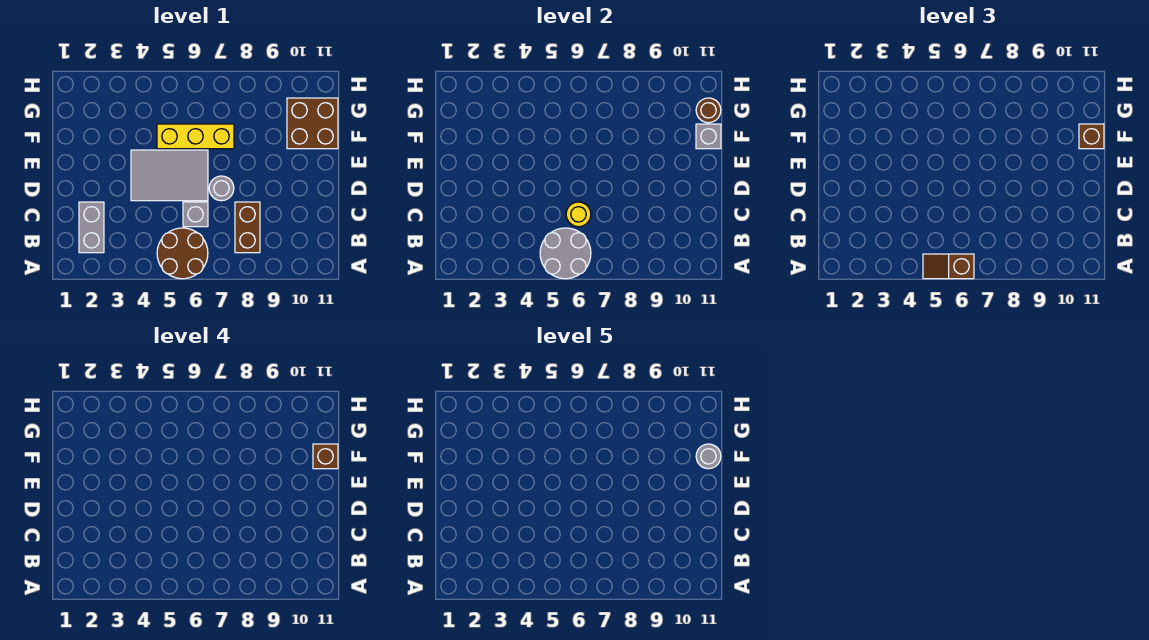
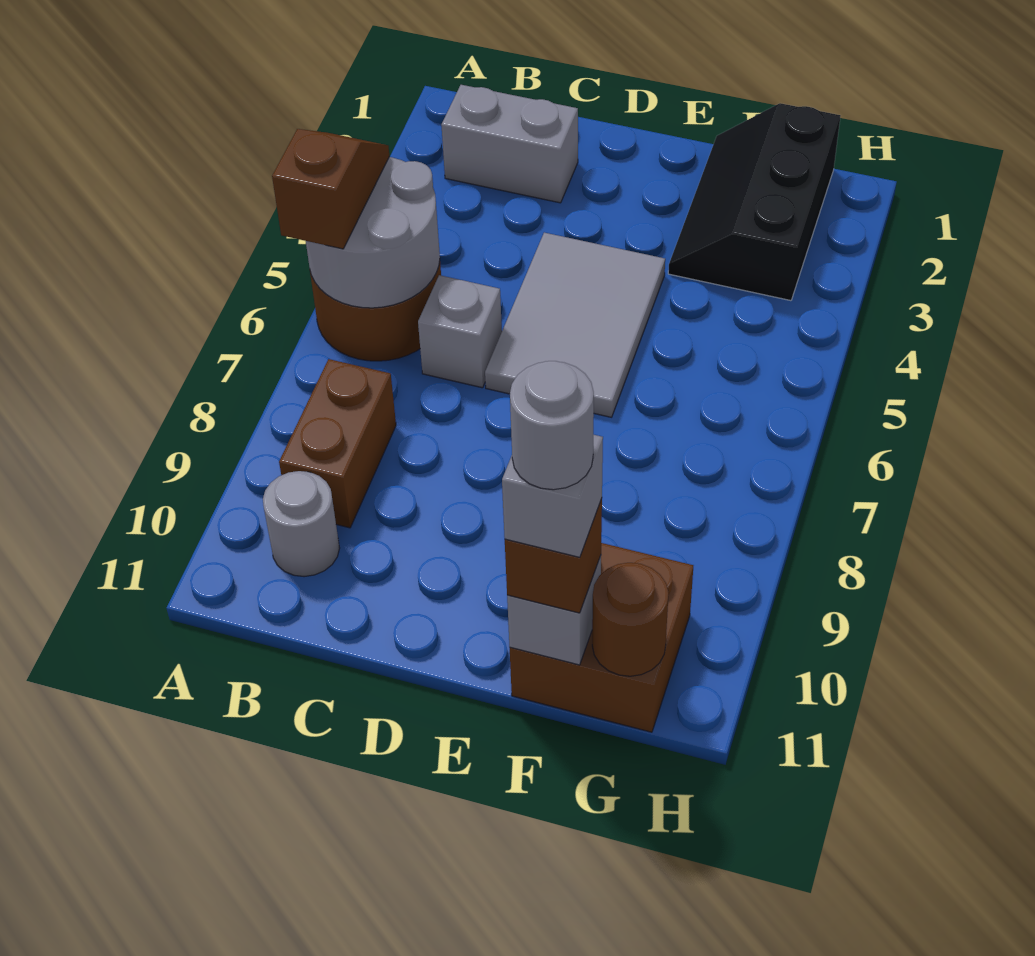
brown brick B8:C8 level 1 -> brown brick B8:B9 level 1
yellow round brick C6 level 2 -> none
grey round brick D7 level 1 -> grey round brick B10 level 1
none -> black slope F1:G3 level 1 top G
yellow brick F5:F7 level 1 -> none
brown brick F11 level 4 -> grey brick F11 level 4

